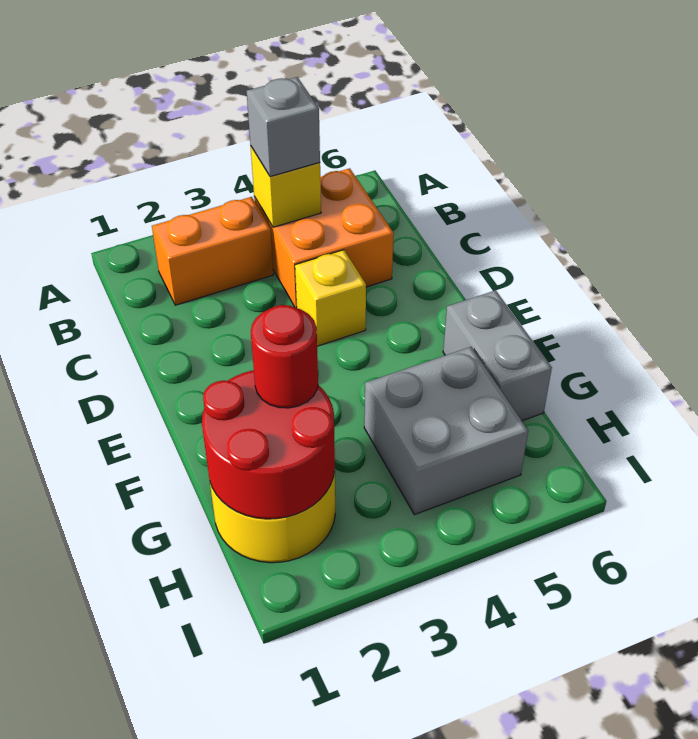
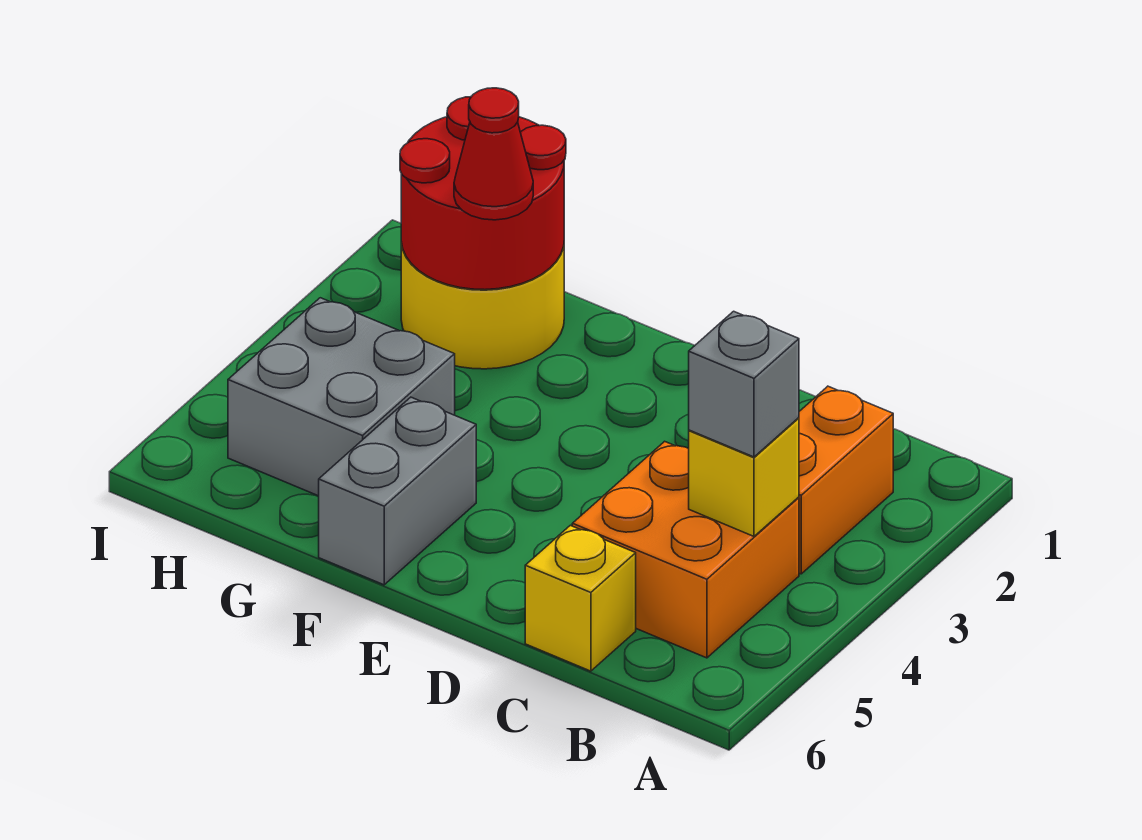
yellow brick D4 level 1 -> yellow brick C6 level 1
grey brick F6:G6 level 1 -> grey brick F5:F6 level 1
red round brick G2 level 3 -> red cone G2 level 3

